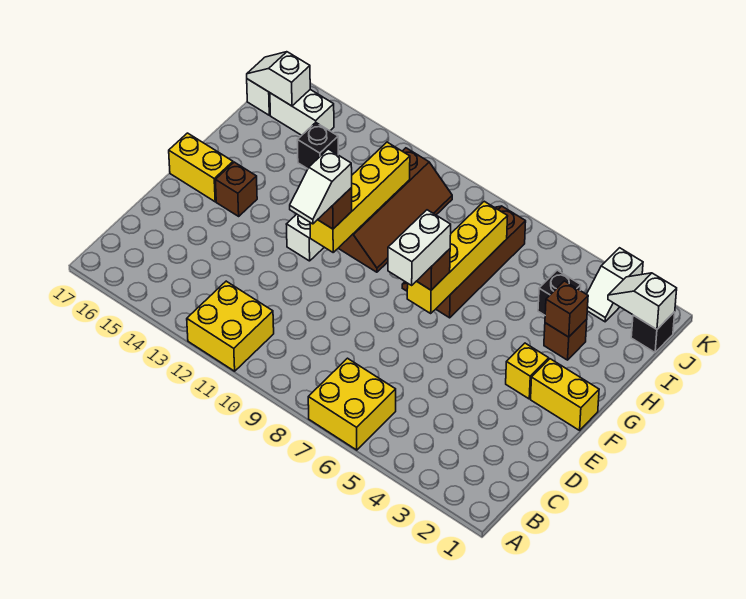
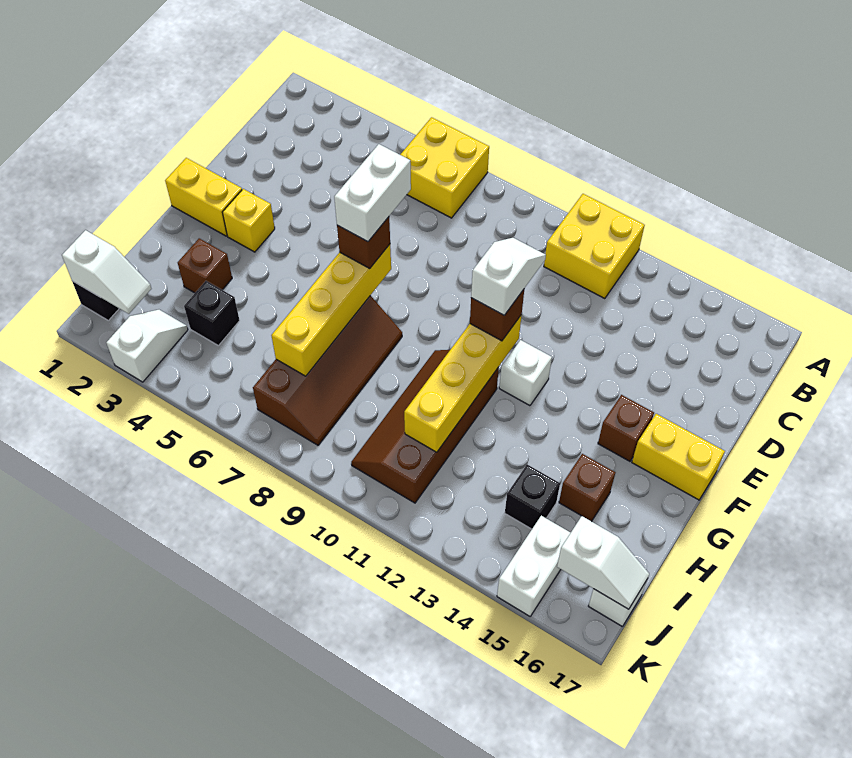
brown brick H3 level 2 -> brown brick H15 level 1
white brick J15:J16 level 1 -> white brick J15:K15 level 1

